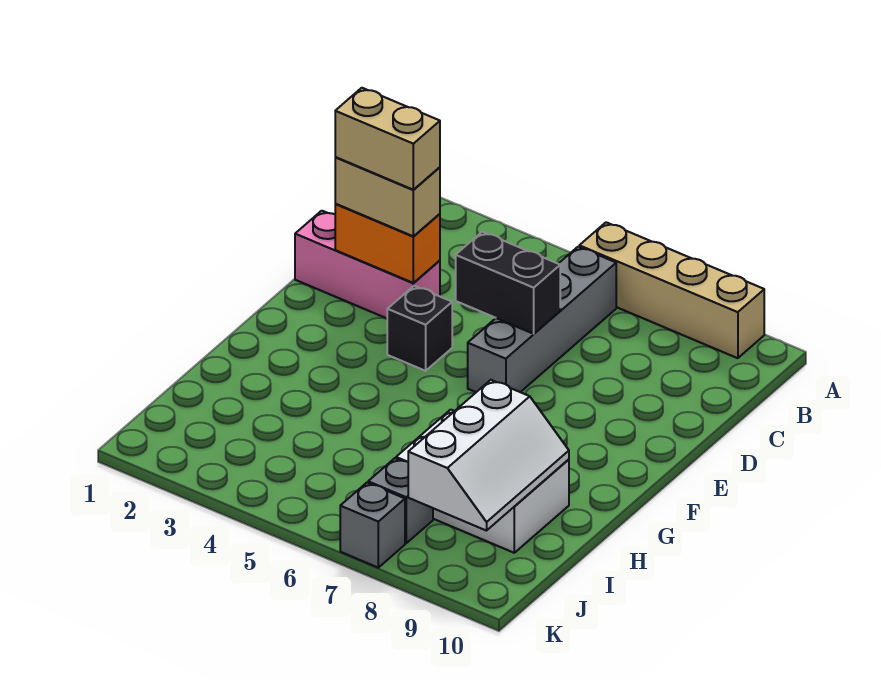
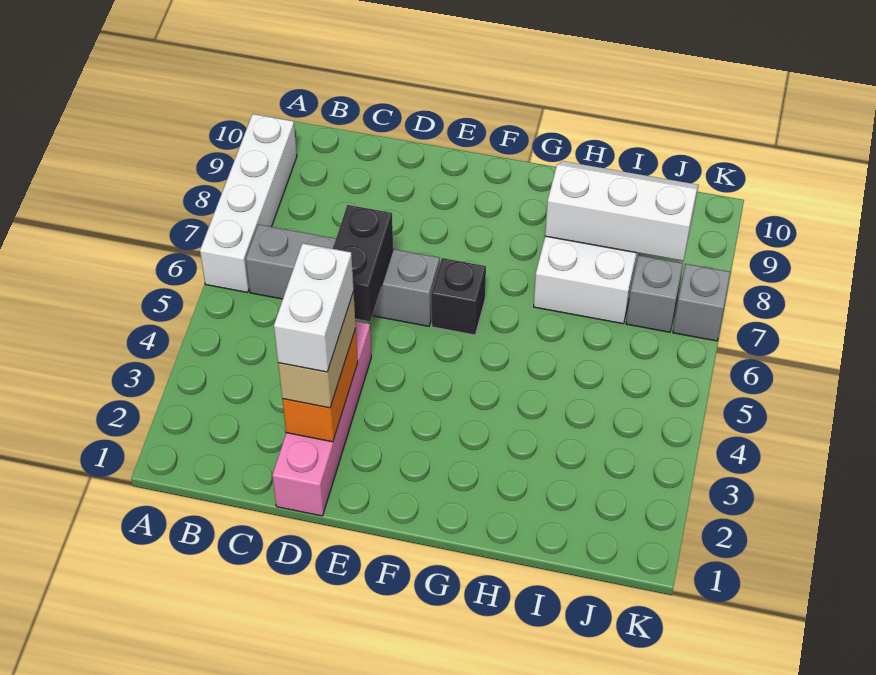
tan brick A6:A9 level 1 -> white brick A6:A9 level 1
pink brick D1:D3 level 1 -> pink brick D1:D4 level 1
tan brick D2:D3 level 4 -> white brick D2:D3 level 4
black brick E4 level 1 -> black brick F6 level 1

